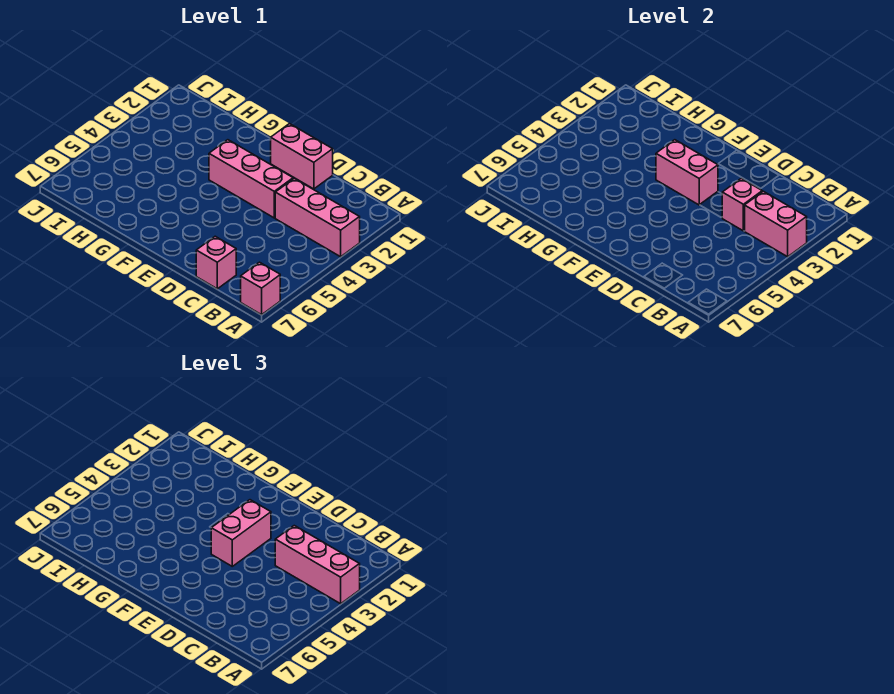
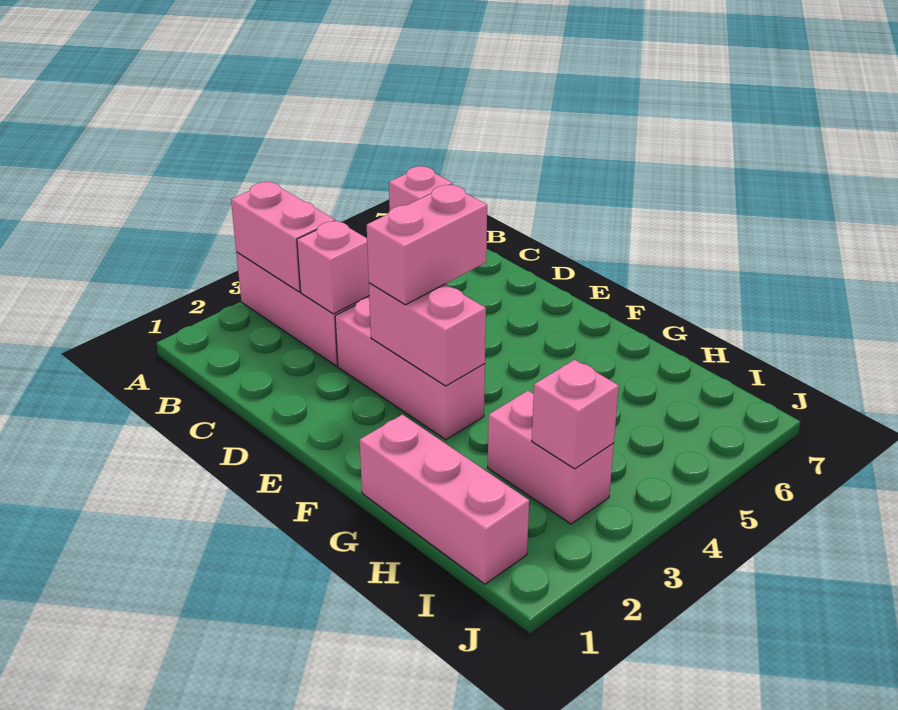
pink brick A3:C3 level 3 -> pink brick G1:I1 level 1
pink brick C7 level 1 -> pink brick I3 level 2
pink brick D1:E1 level 1 -> pink brick H3:I3 level 1

